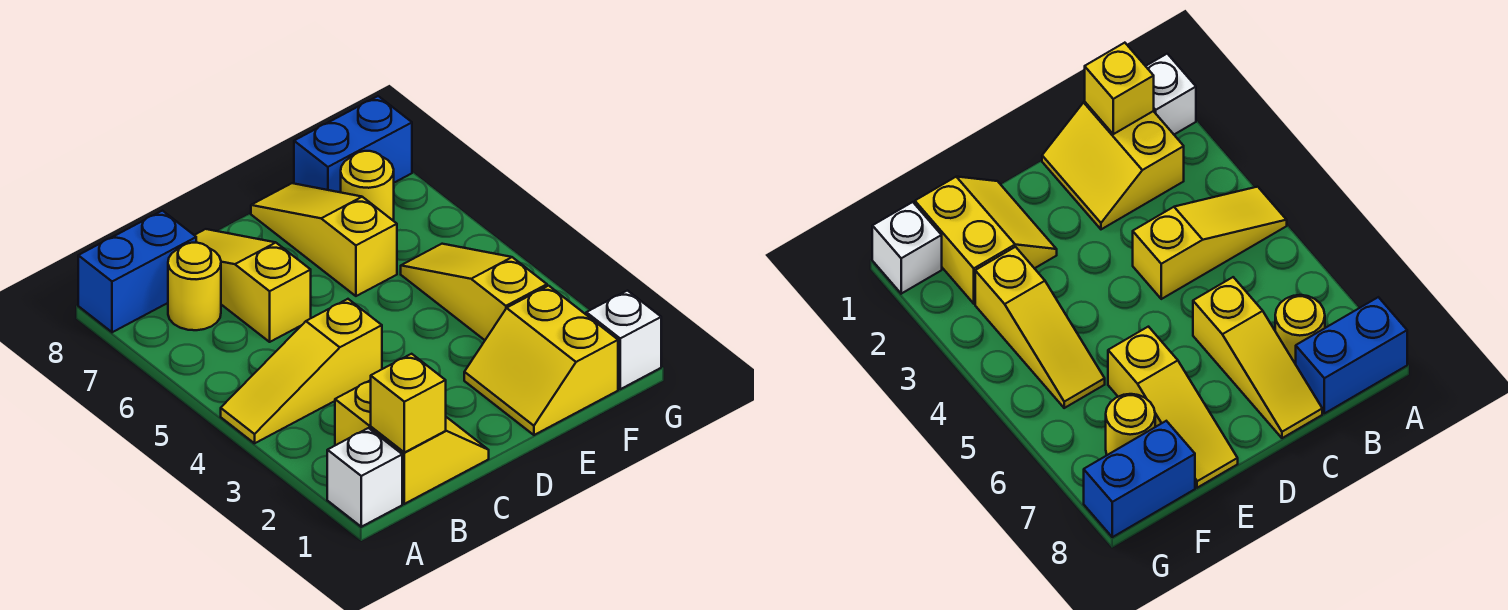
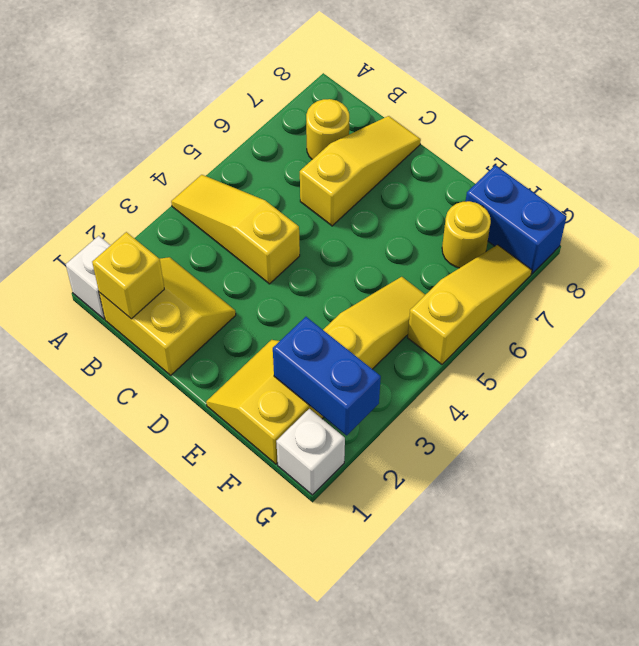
blue brick A8:B8 level 1 -> blue brick F2:G2 level 2
yellow slope B1:C2 level 1 top B -> yellow slope B1:C2 level 1 top 1
yellow slope E6:E8 level 1 top 6 -> yellow slope G5:G7 level 1 top 5

